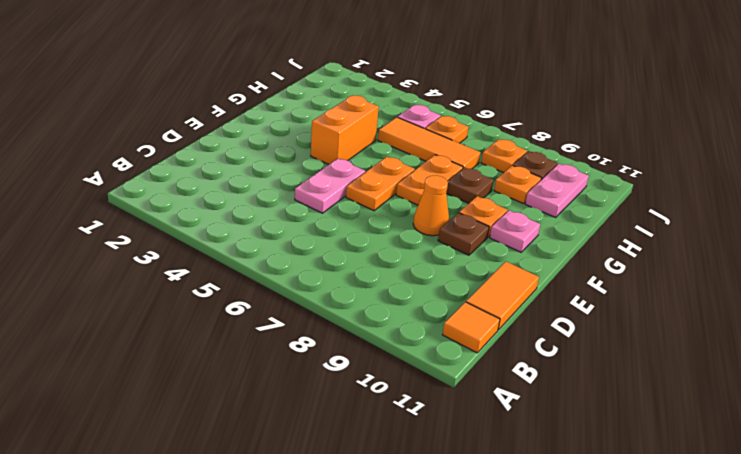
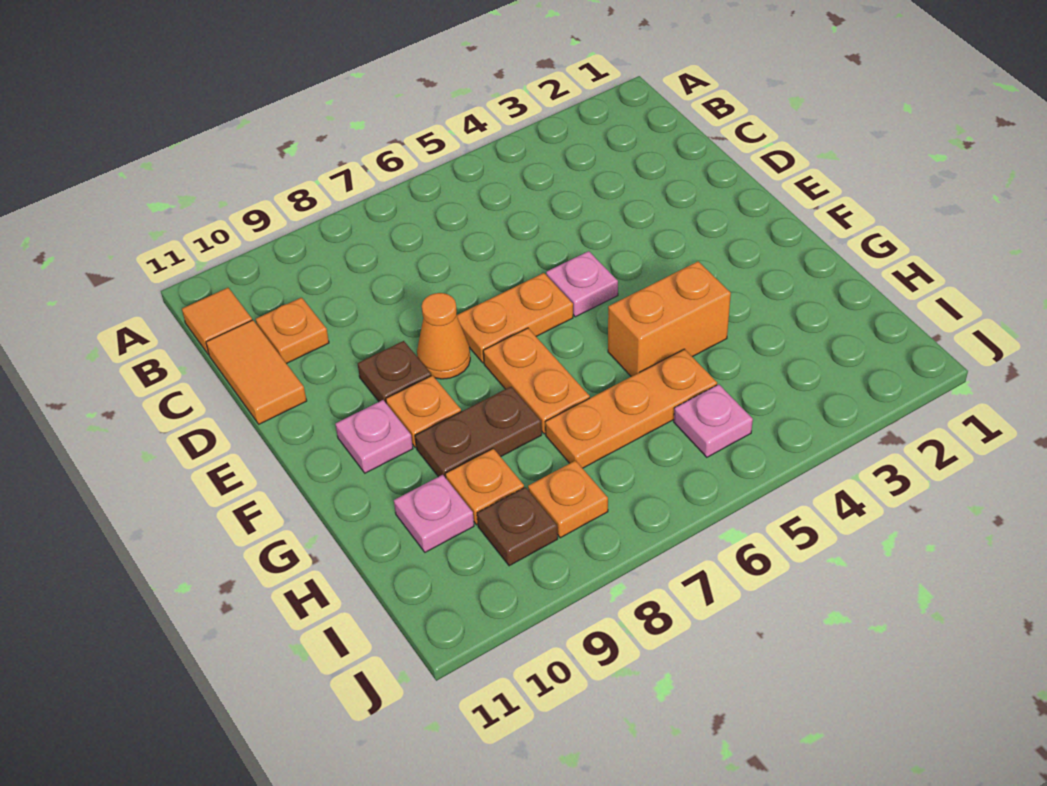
pink plate D5:E5 level 1 -> pink plate E5 level 1
orange plate E6:F6 level 1 -> orange plate E6:E7 level 1
orange brick F4:G4 level 1 -> orange brick G4:G5 level 1
brown plate G8 level 1 -> brown plate G8:G9 level 1
orange tile H5:H7 level 1 -> orange plate H5:H7 level 1
pink plate H10:I10 level 1 -> pink plate H10 level 1
orange plate I6 level 1 -> orange plate C10 level 1

